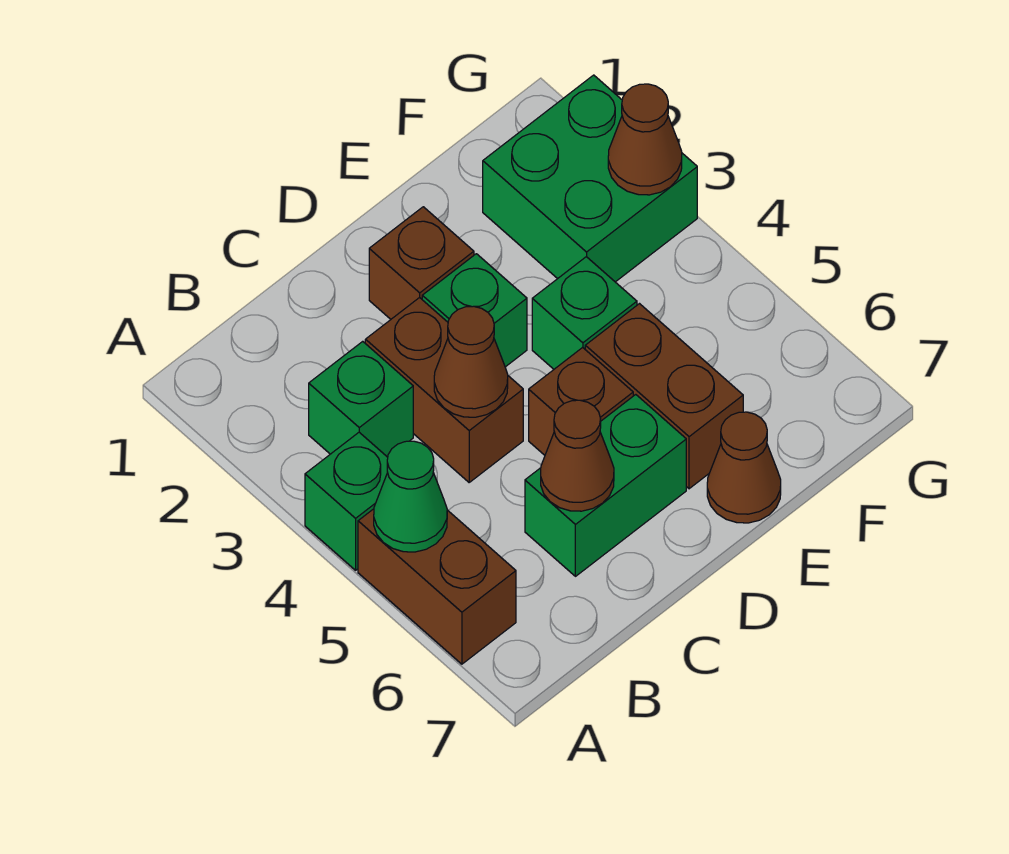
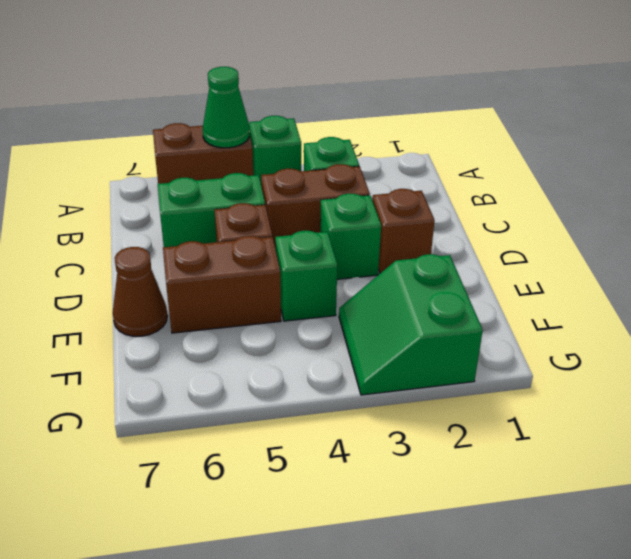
brown cone C4 level 2 -> none
green brick C6:D6 level 1 -> green brick C5:C6 level 1
brown cone C6 level 2 -> none
green brick F2:G3 level 1 -> green slope F2:G3 level 1 top 2
brown cone G3 level 2 -> none

